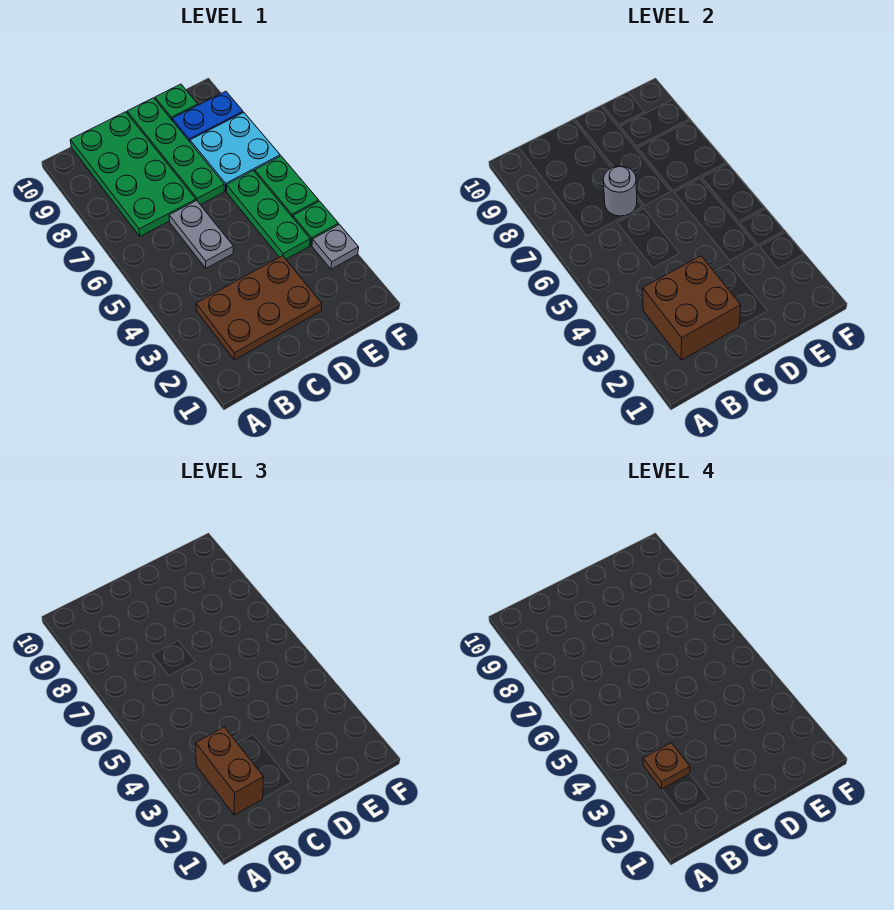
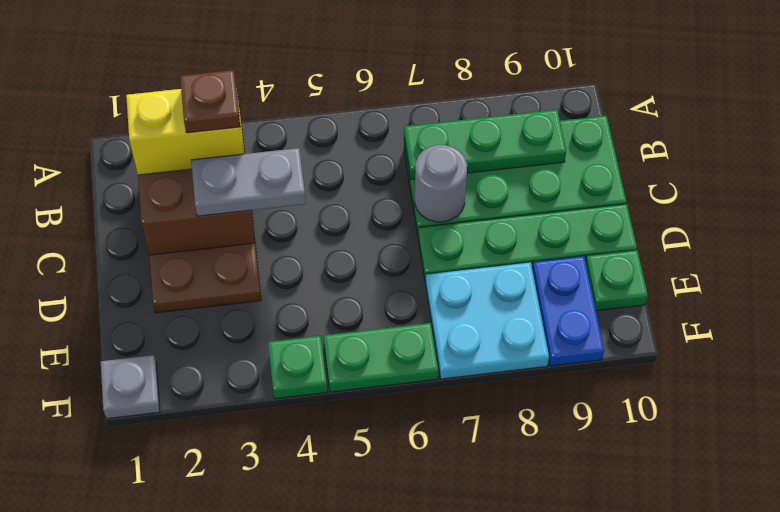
brown brick B2:B3 level 3 -> yellow brick B2:B3 level 3
grey plate C5:C6 level 1 -> grey plate C3:C4 level 3
green plate E4:E6 level 1 -> green plate B7:B9 level 2
grey plate F3 level 1 -> grey plate F1 level 1

